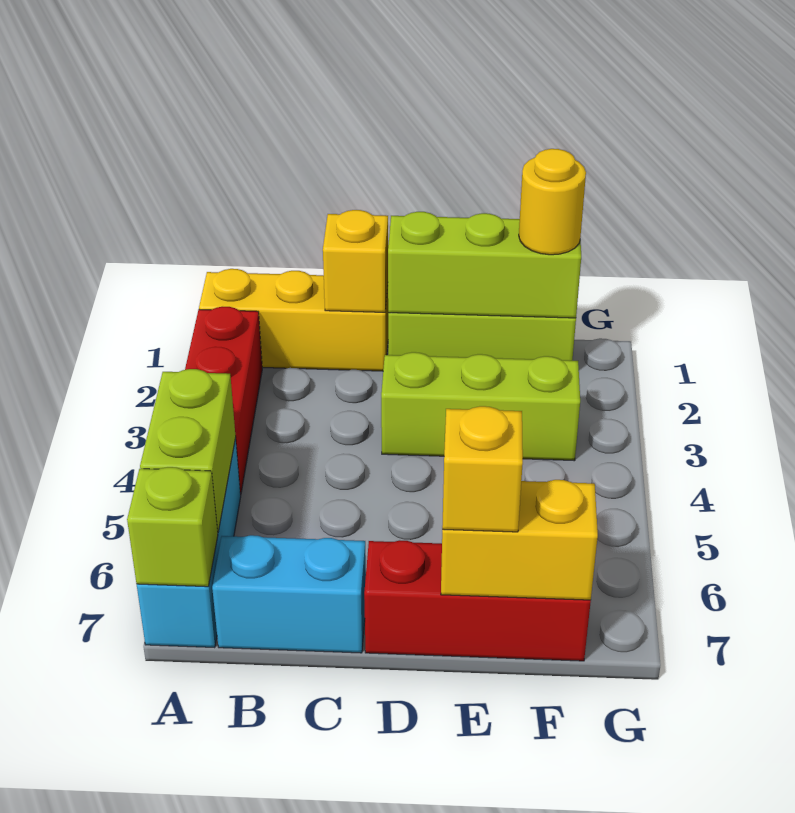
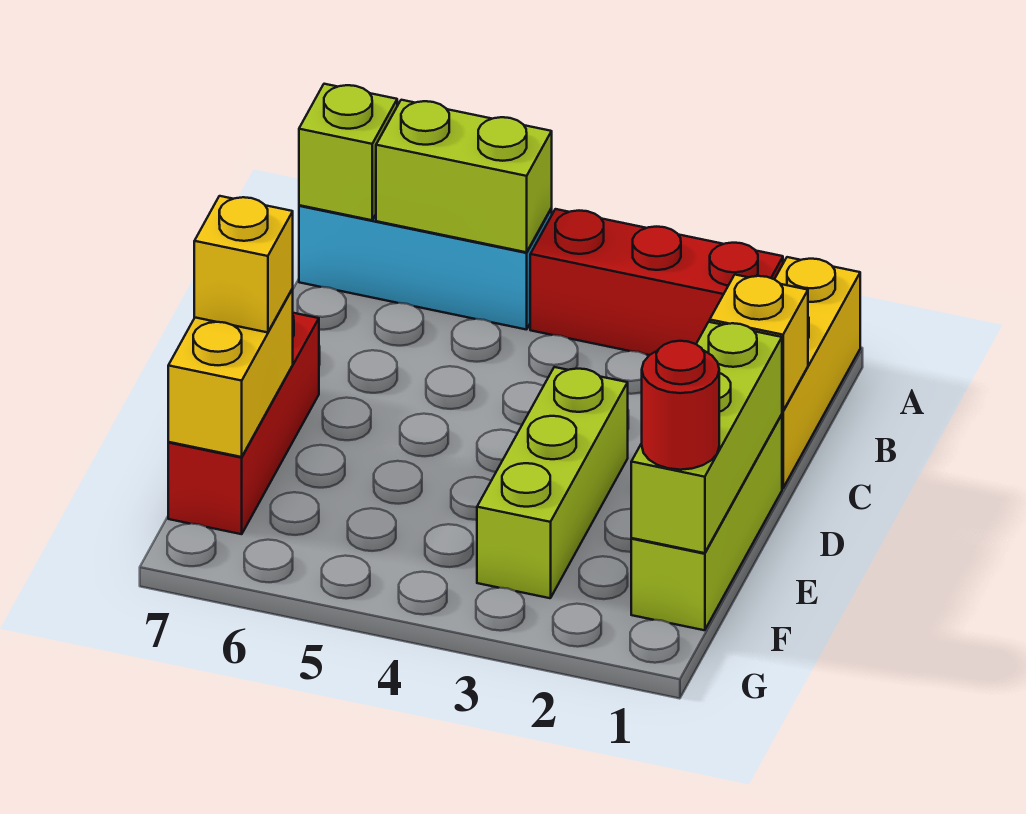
cyan brick B7:C7 level 1 -> none
yellow round brick F1 level 3 -> red round brick F1 level 3

